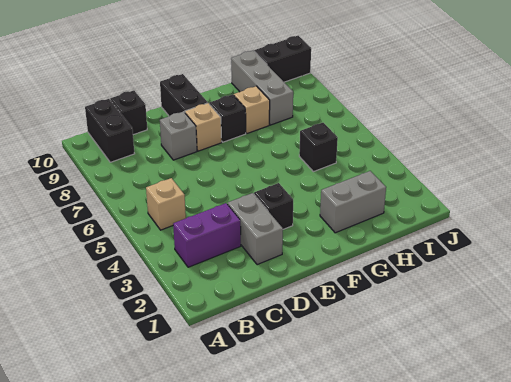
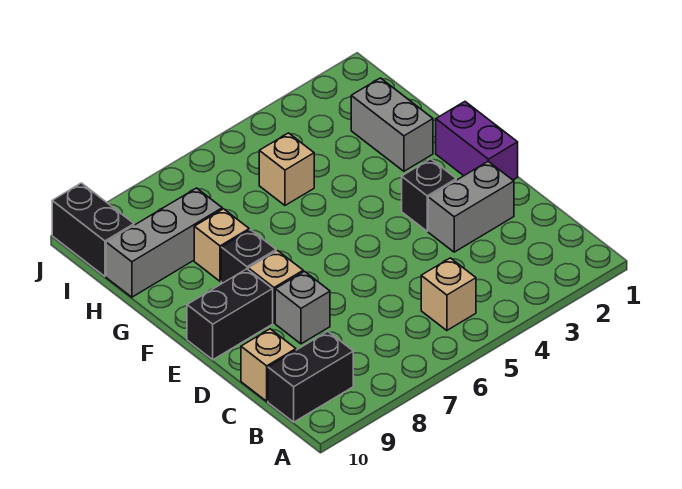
purple brick B3:C3 level 1 -> purple brick E1:F1 level 1
black brick C10 level 1 -> tan brick C10 level 1
black brick H5 level 1 -> tan brick H5 level 1

